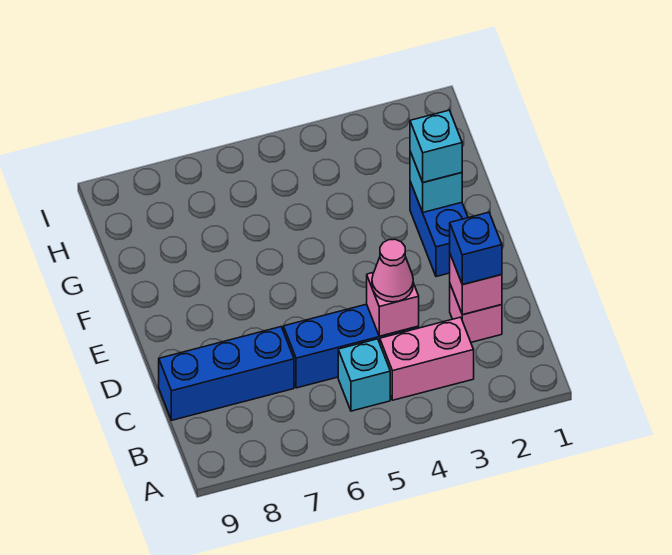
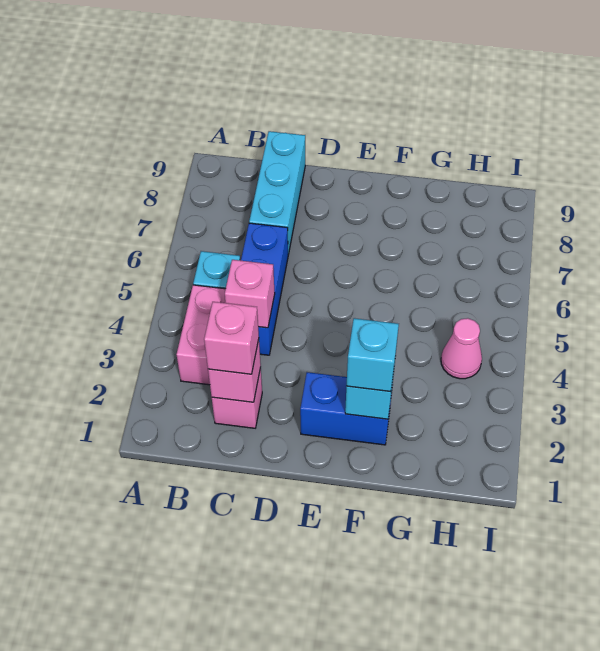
blue brick C2 level 3 -> pink brick C2 level 3
pink cone C4 level 3 -> pink cone H4 level 1
blue brick C7:C9 level 1 -> cyan brick C7:C9 level 1

